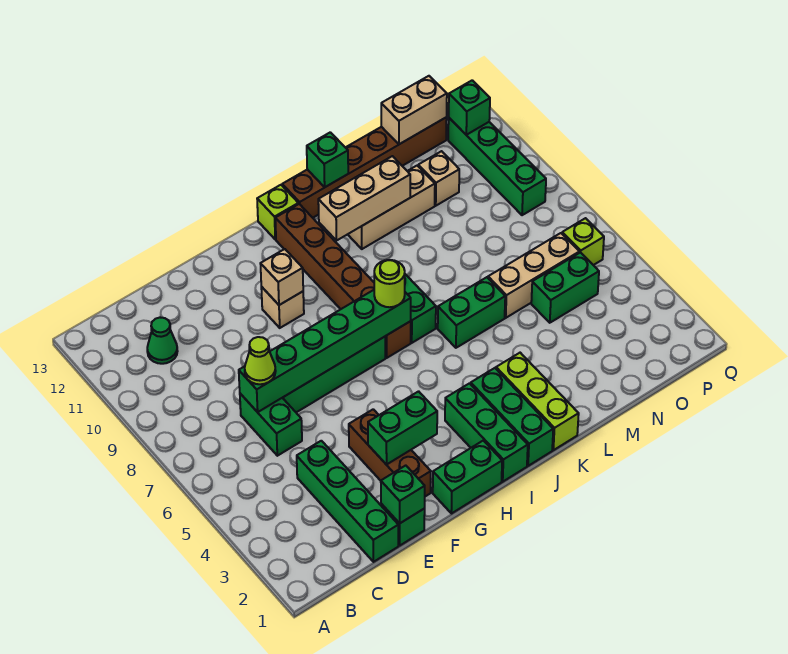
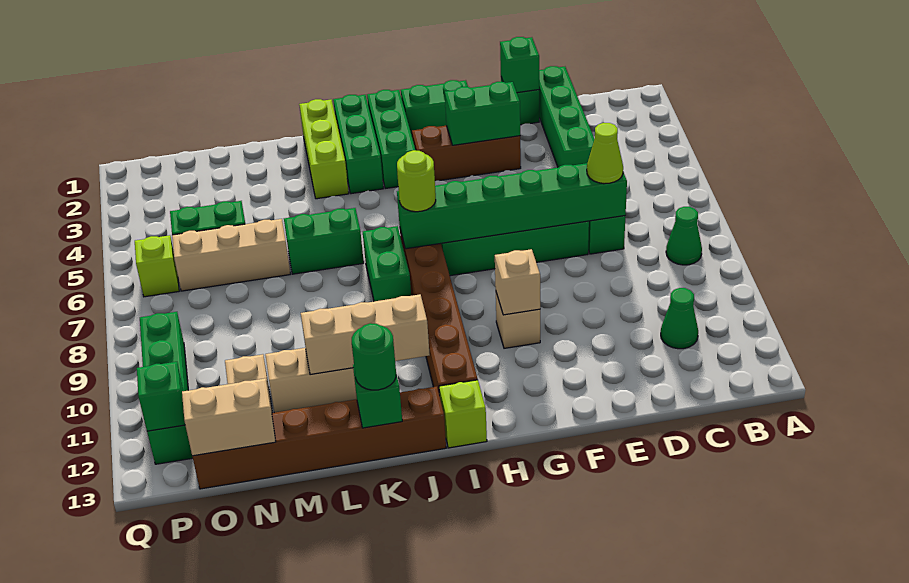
none -> green cone B8 level 1
brown brick F2:F4 level 1 -> brown brick F3:H3 level 1
none -> green round brick K13 level 3

